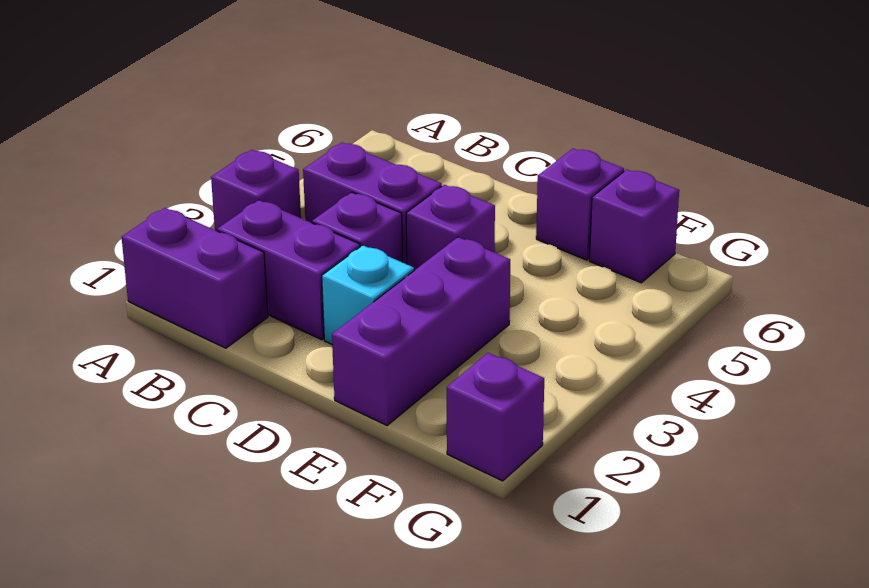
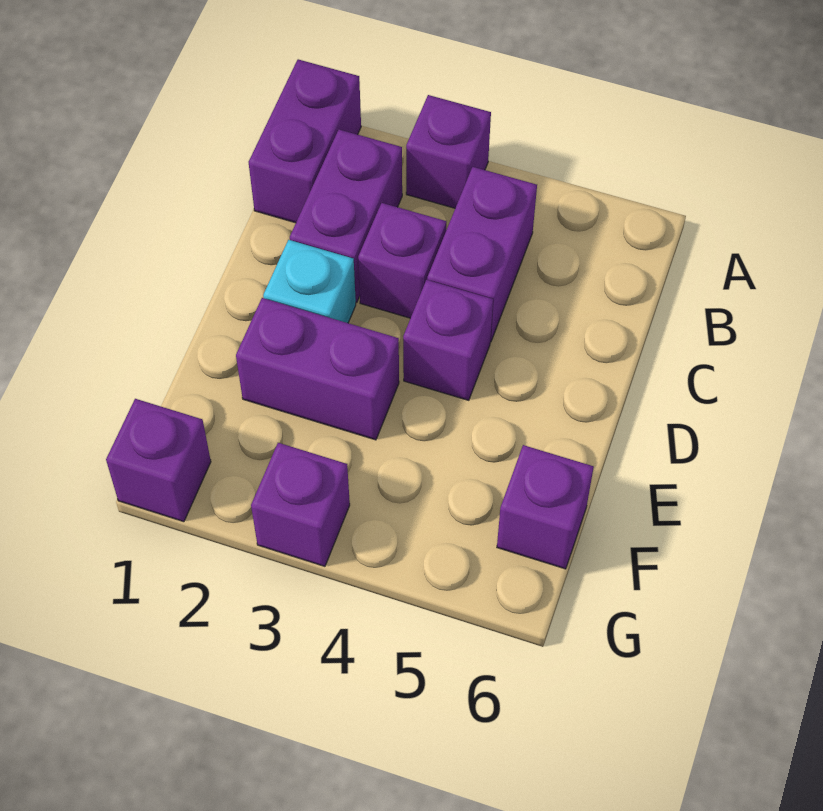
purple brick E1:E3 level 1 -> purple brick E2:E3 level 1
purple brick E6 level 1 -> purple brick G3 level 1

